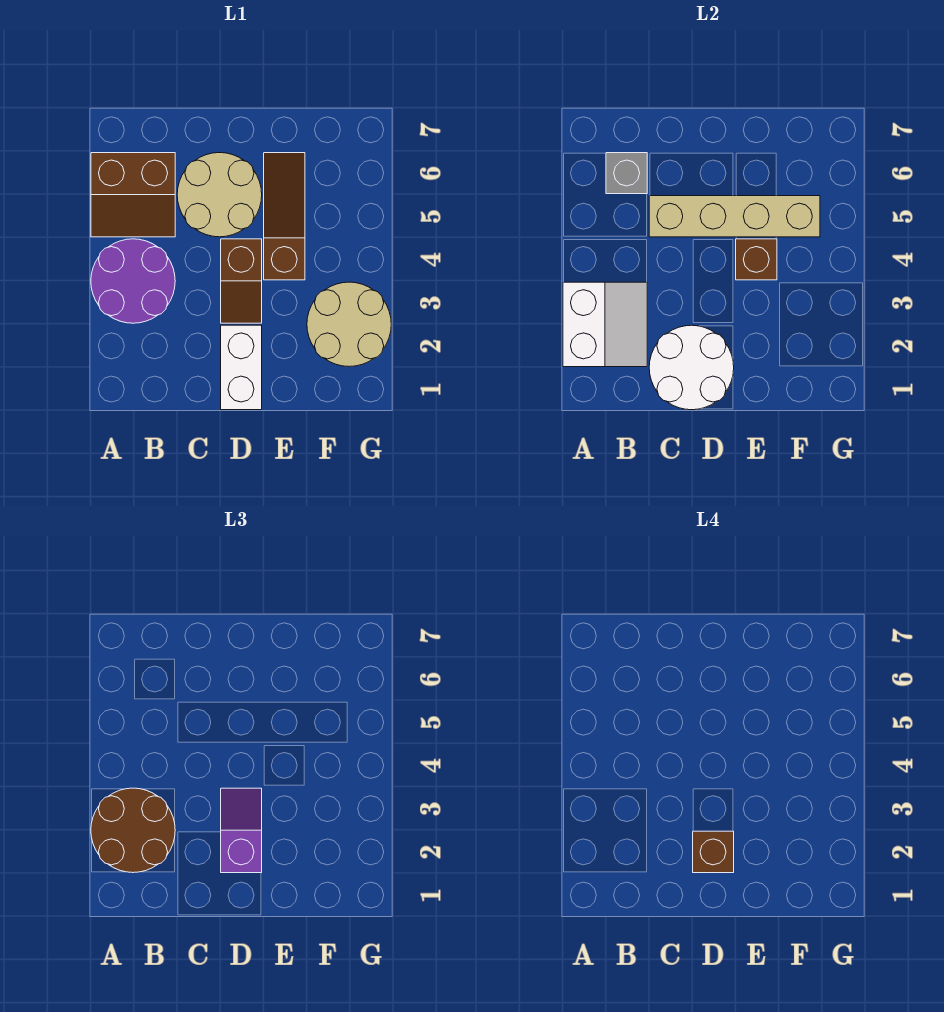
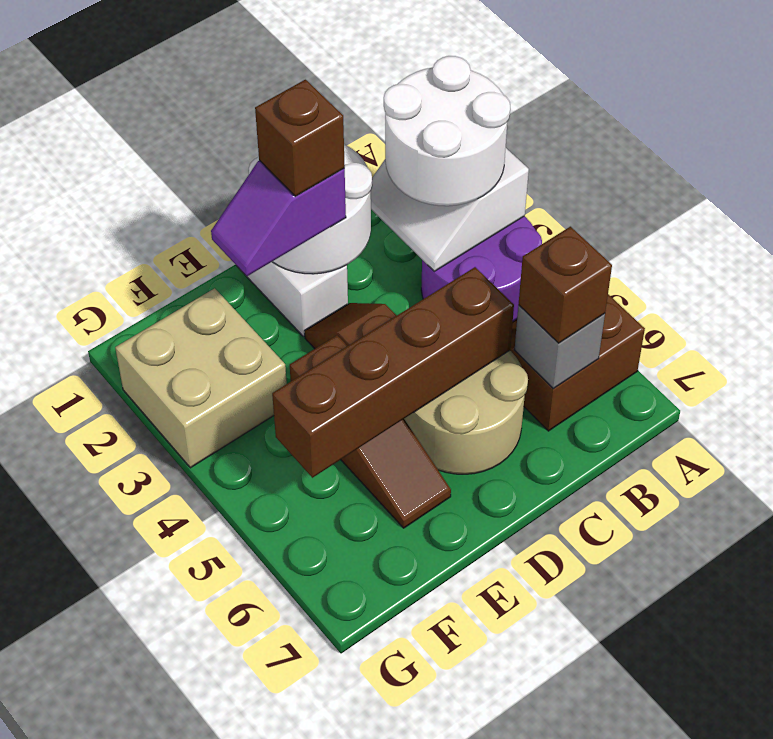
brown round brick A2:B3 level 3 -> white round brick A2:B3 level 3
tan brick C5:F5 level 2 -> brown brick C5:F5 level 2
purple slope D2:D3 level 3 top 2 -> purple slope D2:E2 level 3 top D
brown brick E4 level 2 -> brown brick B6 level 3
tan round brick F2:G3 level 1 -> tan brick F2:G3 level 1

